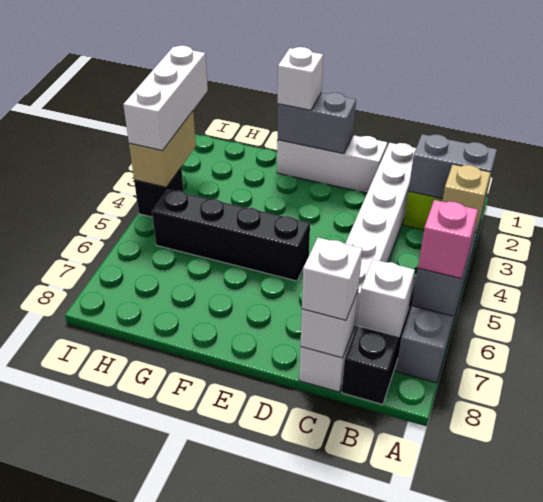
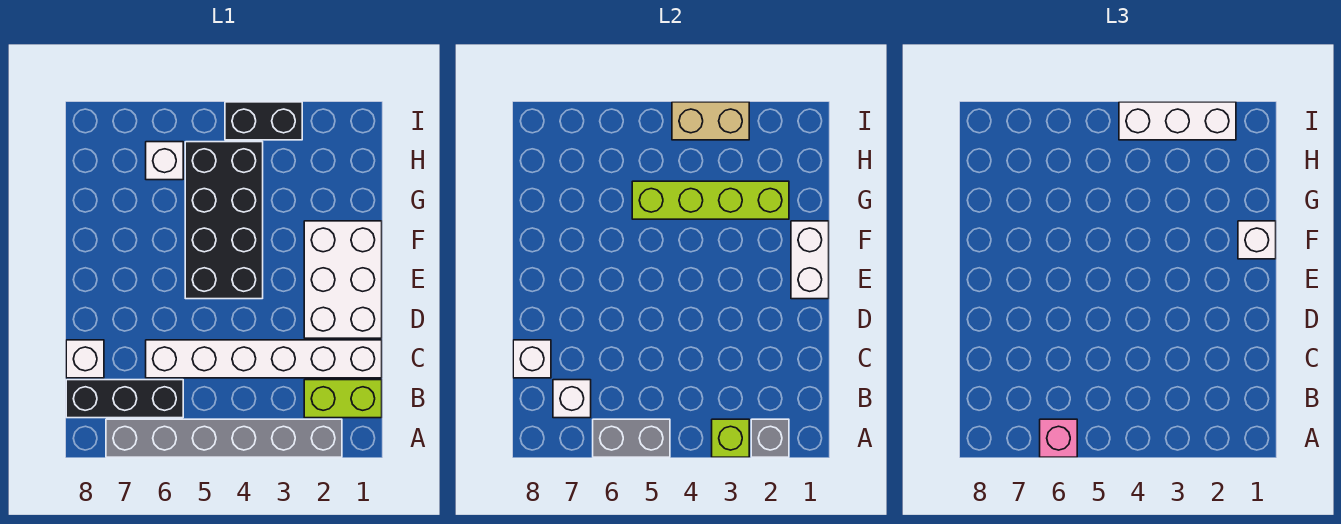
grey brick A2:B2 level 2 -> grey brick A2 level 2
tan brick A3 level 2 -> lime brick A3 level 2
white brick C8 level 3 -> white brick H6 level 1
white brick D1:F1 level 1 -> white brick D1:F2 level 1
grey brick E1:F1 level 2 -> white brick E1:F1 level 2
black brick E5:H5 level 1 -> black brick E4:H5 level 1
none -> lime brick G2:G5 level 2
black brick I4 level 1 -> black brick I3:I4 level 1

